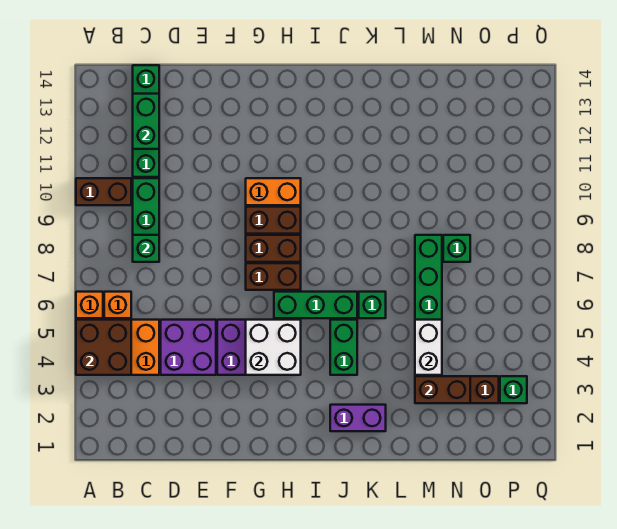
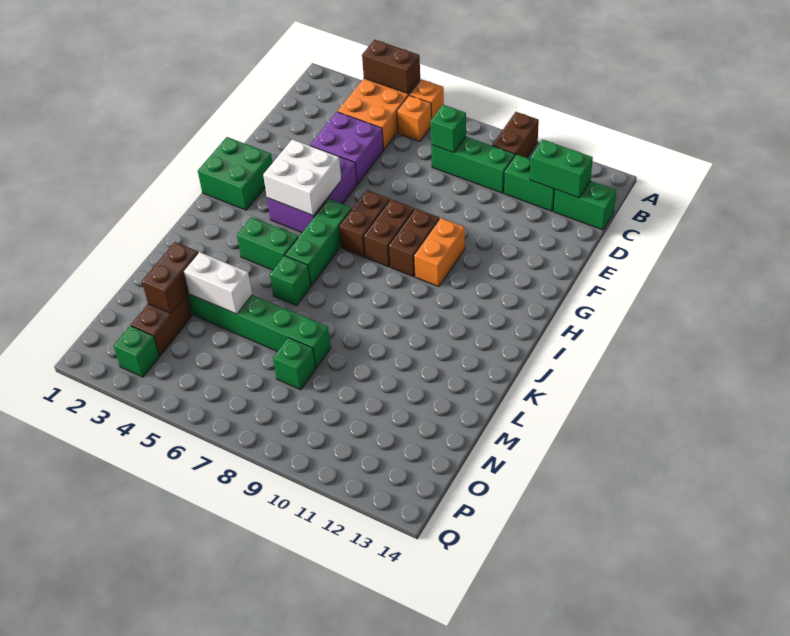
brown brick A4:B5 level 2 -> brown brick A4:A5 level 2
none -> green brick G1:H2 level 1
purple brick J2:K2 level 1 -> none

